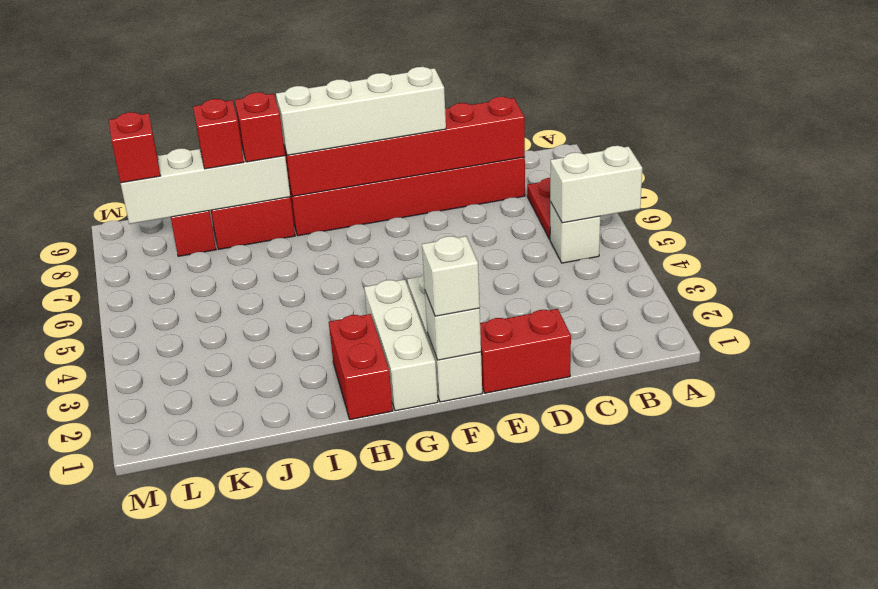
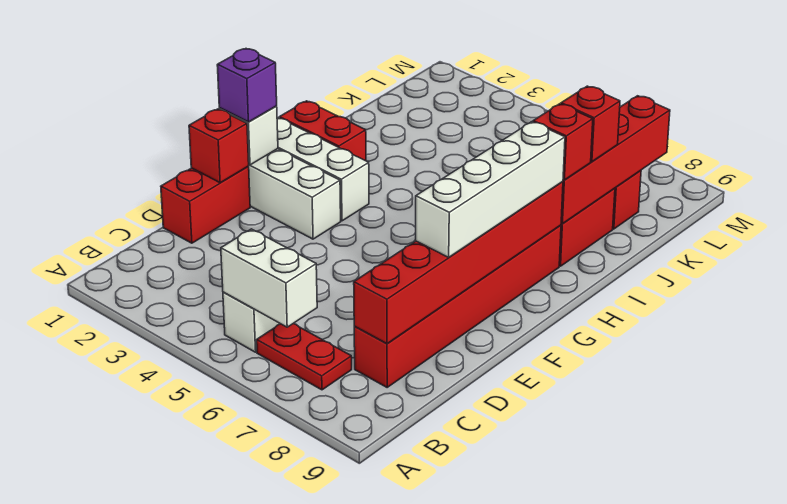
white brick A5:B5 level 2 -> white brick B5:B6 level 2
white brick F1 level 3 -> purple brick F1 level 3
white brick I8:L8 level 2 -> red brick I8:L8 level 2
red brick L8 level 3 -> red brick E1 level 2

